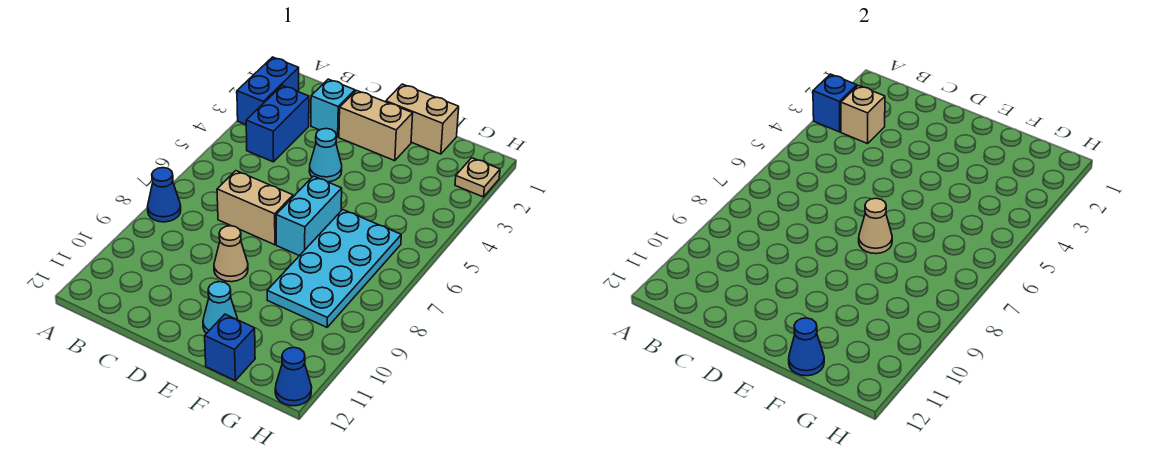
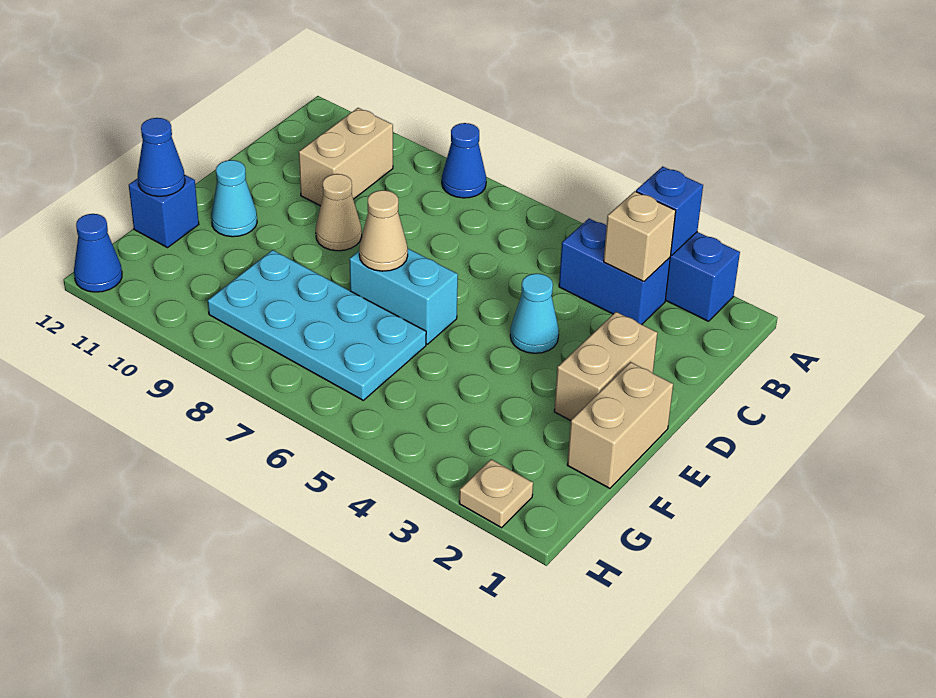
cyan brick C2 level 1 -> none
tan brick C7:D7 level 1 -> tan brick B10:C10 level 1

